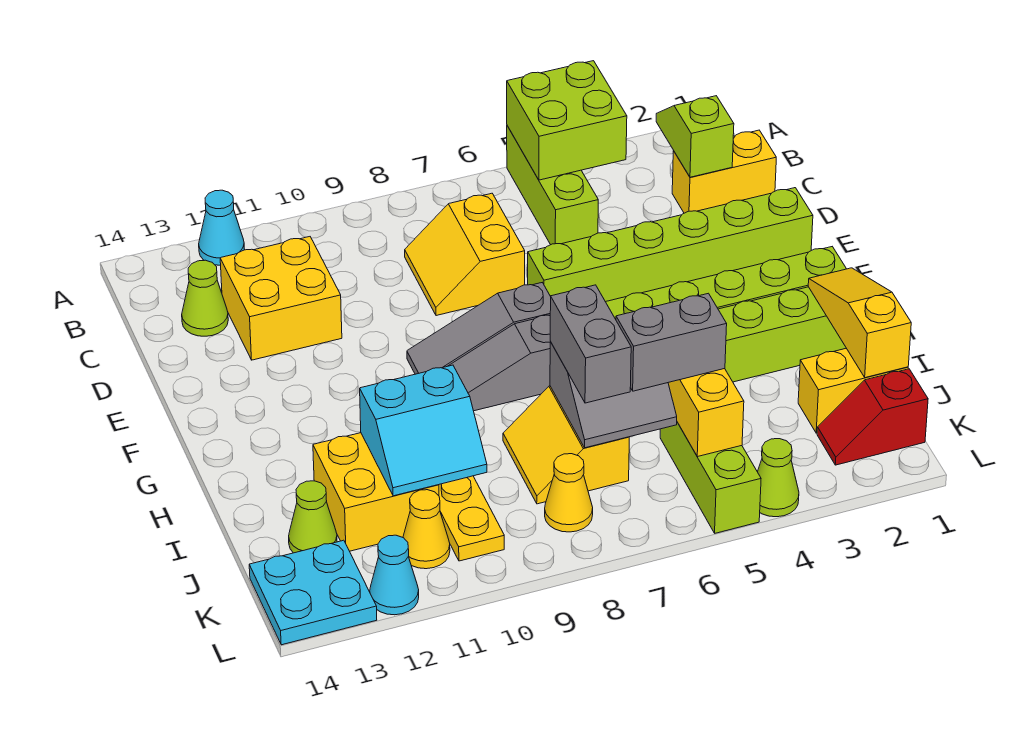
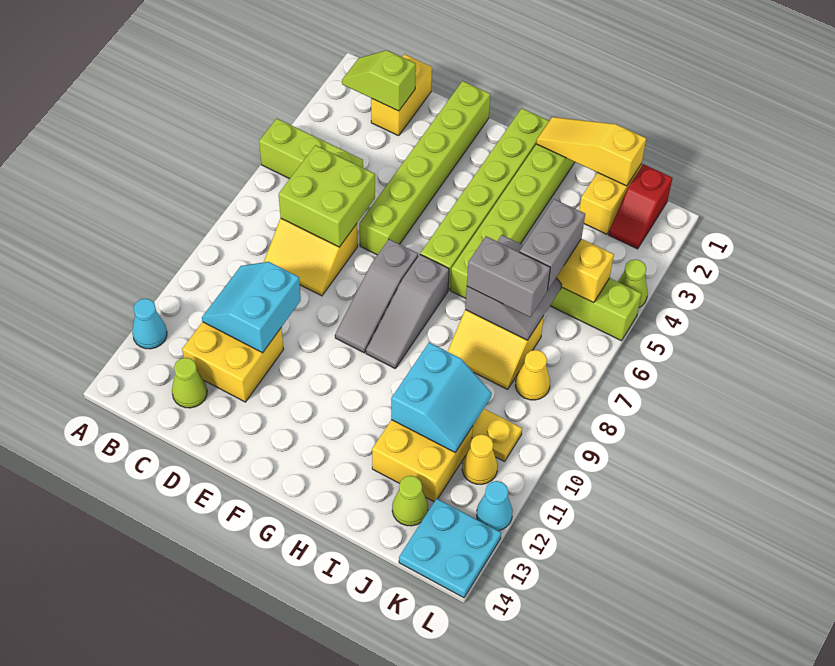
lime brick A4:B5 level 2 -> lime brick C6:D7 level 2
none -> cyan slope C10:D11 level 2 top D

